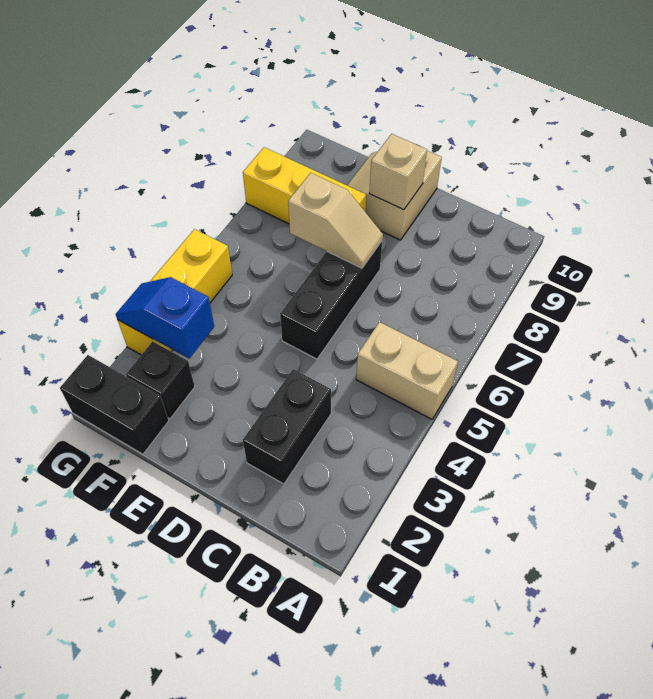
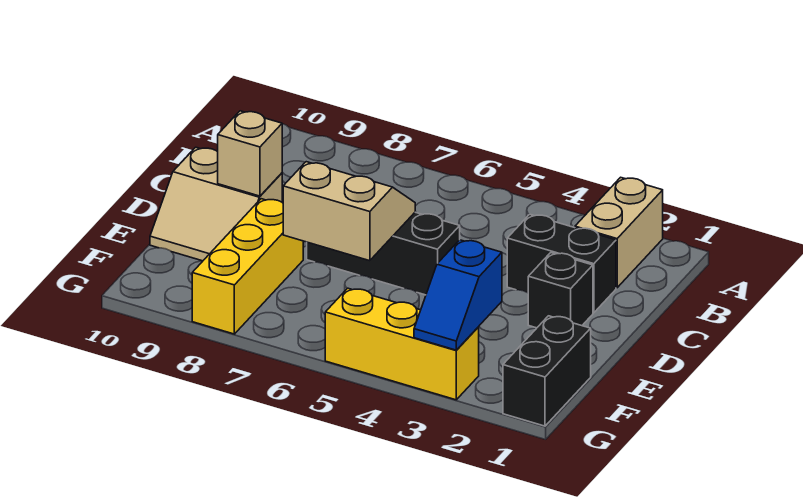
tan brick A5:B5 level 1 -> tan brick A2:B2 level 1
tan slope D7:E7 level 2 top E -> tan slope D6:E7 level 2 top E
black brick F2 level 1 -> black brick D2 level 1

